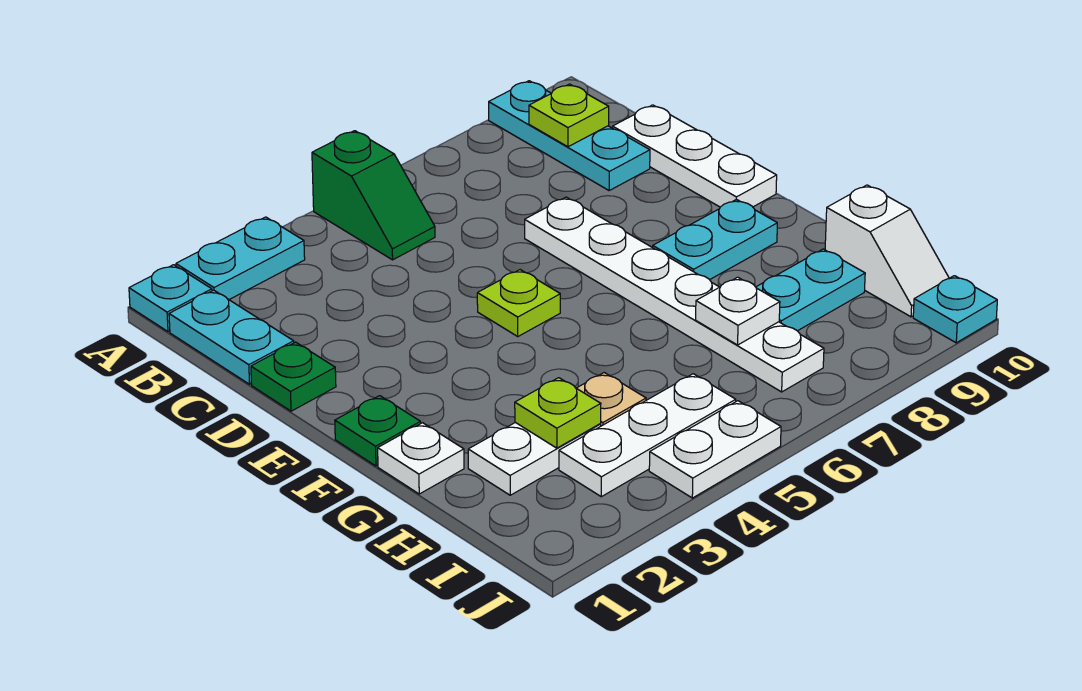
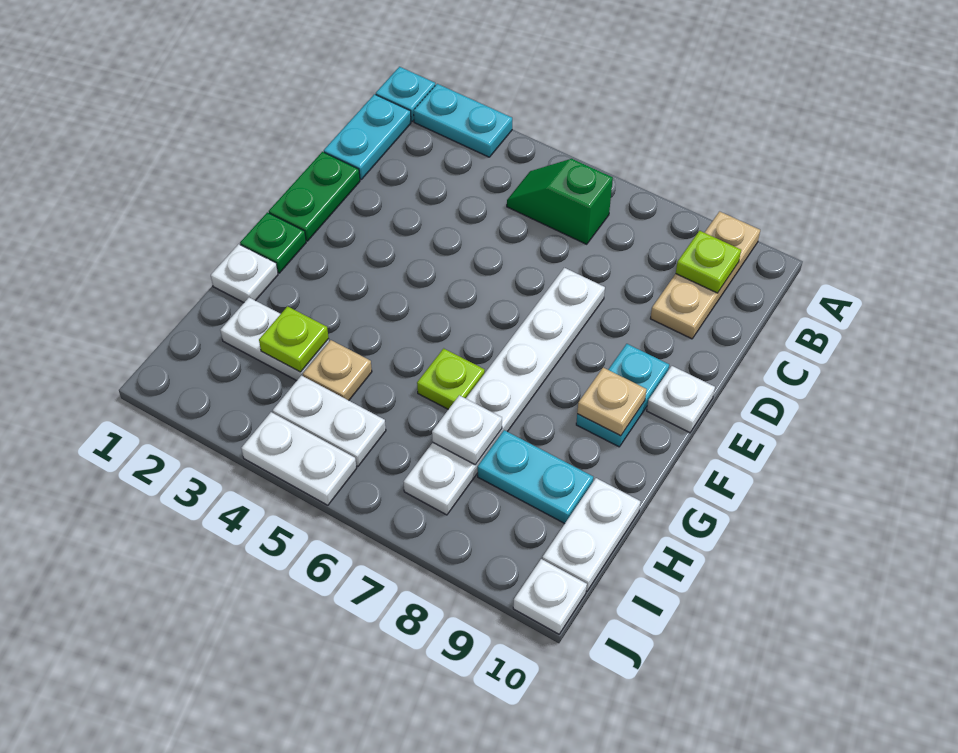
green slope A5:B5 level 1 top A -> green slope B5:B6 level 1 top 6
cyan plate A9:C9 level 1 -> tan plate A9:C9 level 1
white plate C10:E10 level 1 -> white plate E10 level 1
green plate D1 level 1 -> green plate D1:E1 level 1
lime plate E5 level 1 -> lime plate G6 level 1
cyan plate F8:F9 level 1 -> cyan plate E9:F9 level 1
none -> tan plate F9 level 2
white slope H10:I10 level 1 top H -> white plate H10:I10 level 1
white plate I3:I5 level 1 -> white plate I4:I5 level 1
cyan plate J10 level 1 -> white plate J10 level 1

